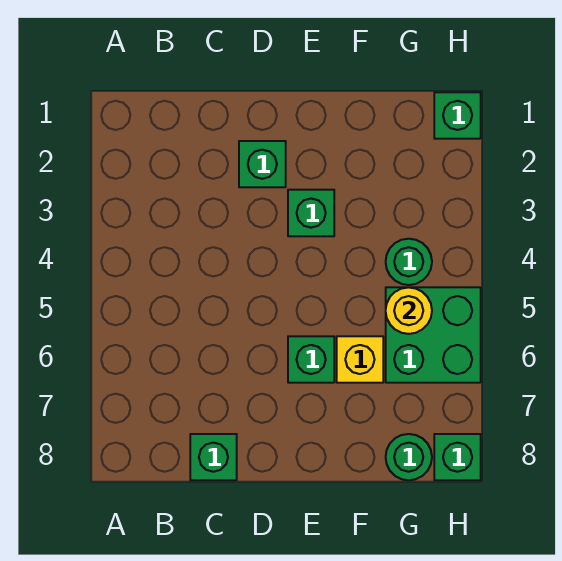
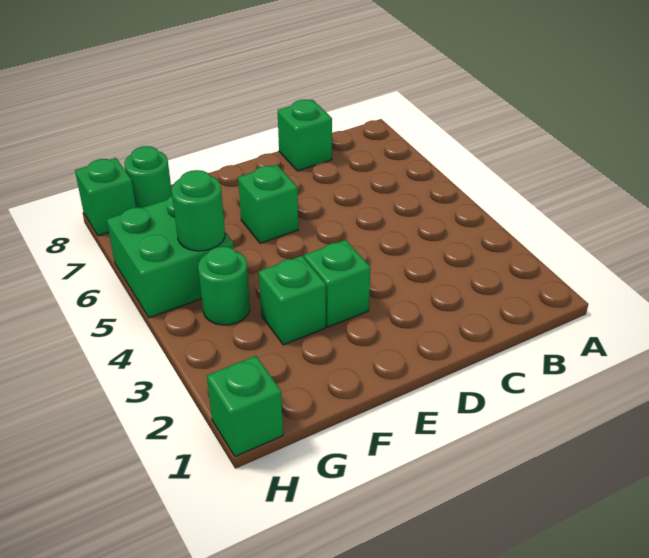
green brick D2 level 1 -> green brick F3 level 1
yellow brick F6 level 1 -> none
yellow round brick G5 level 2 -> green round brick G5 level 2

